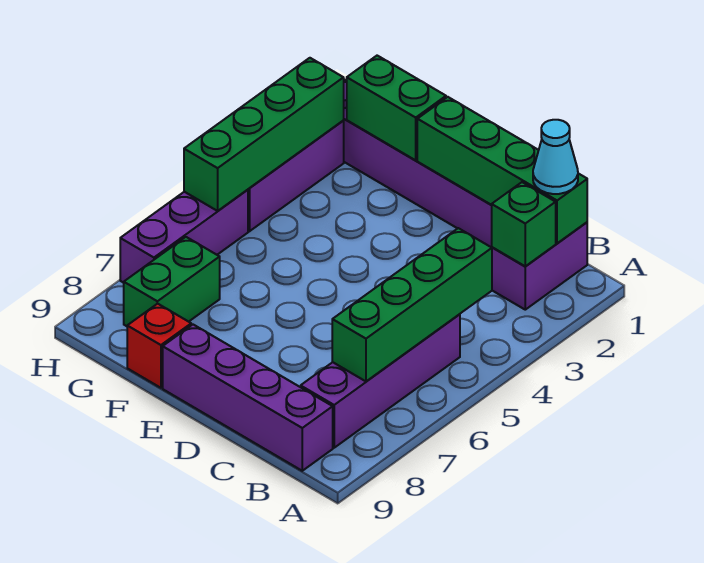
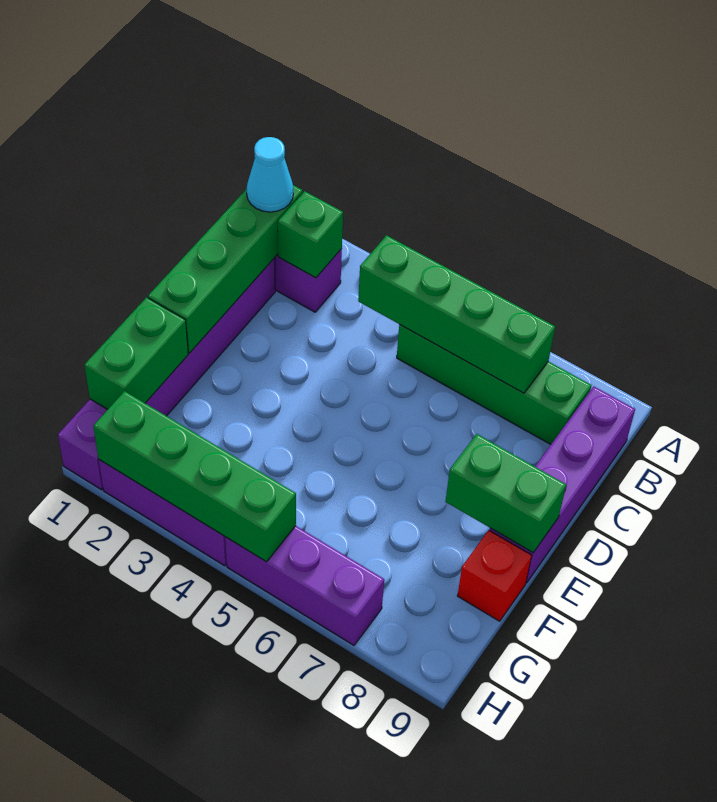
purple brick B5:B8 level 1 -> green brick B5:B8 level 1
green brick G7:G8 level 1 -> green brick E8:E9 level 2

